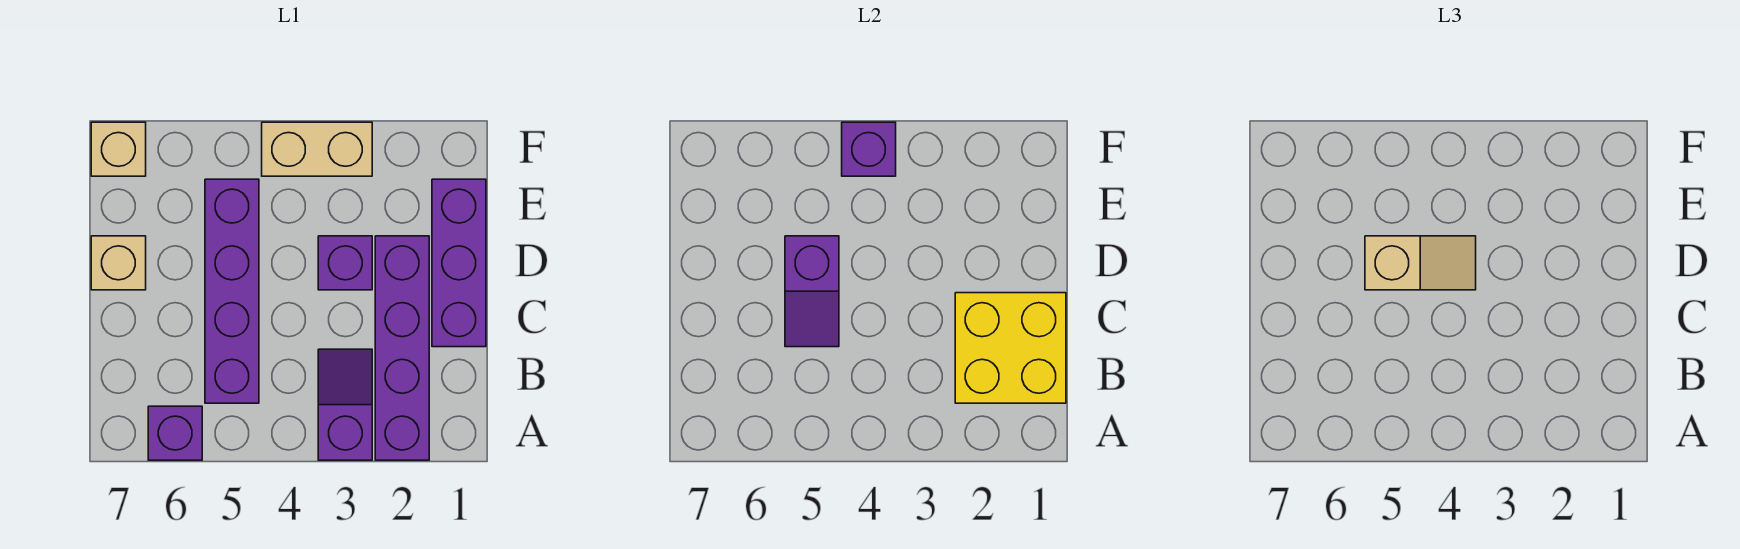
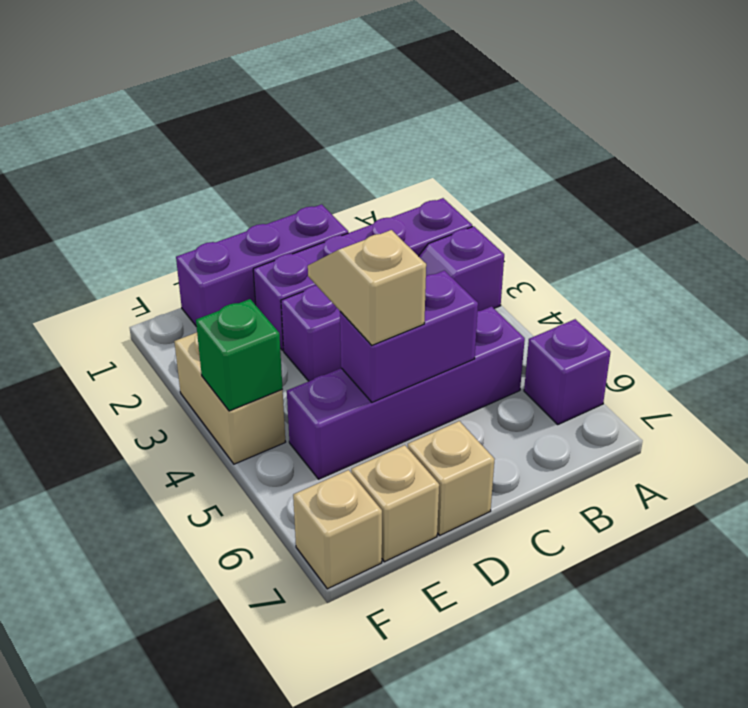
yellow brick B1:C2 level 2 -> none
purple slope C5:D5 level 2 top D -> purple brick C5:D5 level 2
none -> tan brick E7 level 1
purple brick F4 level 2 -> green brick F4 level 2

